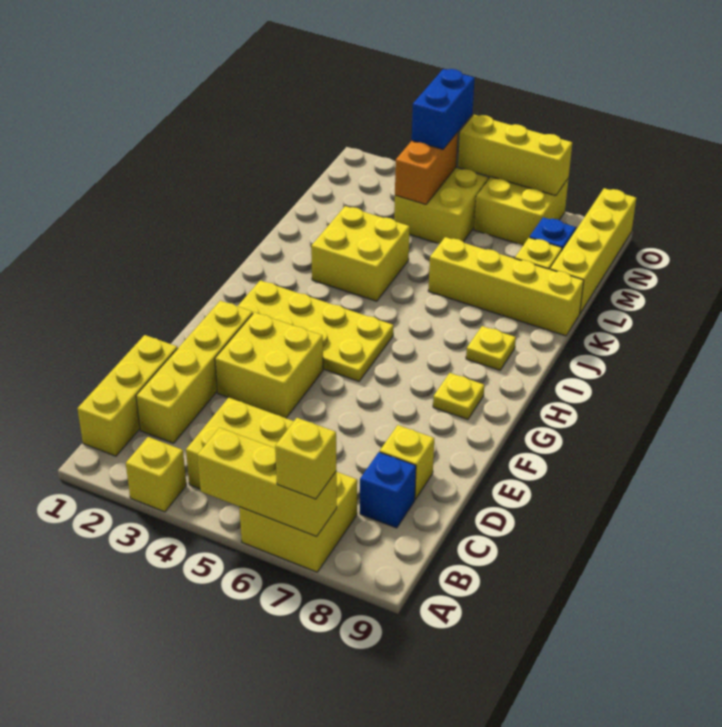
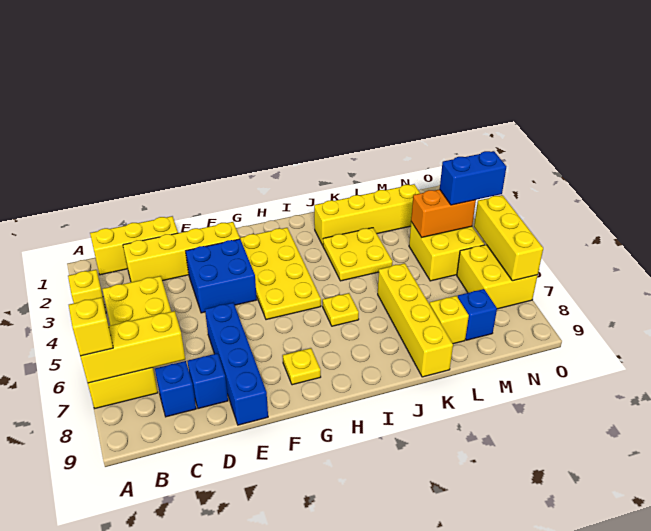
yellow brick A5:A7 level 2 -> yellow brick A7:C7 level 2
yellow brick D8 level 1 -> blue brick D8 level 1
yellow brick E3:F4 level 1 -> blue brick E3:F4 level 1
none -> blue brick E6:E9 level 1
yellow plate I8 level 1 -> yellow plate I6 level 1
yellow brick J3:K4 level 1 -> yellow plate J3:K4 level 1
yellow brick L9:O9 level 1 -> yellow brick J2:M2 level 1

